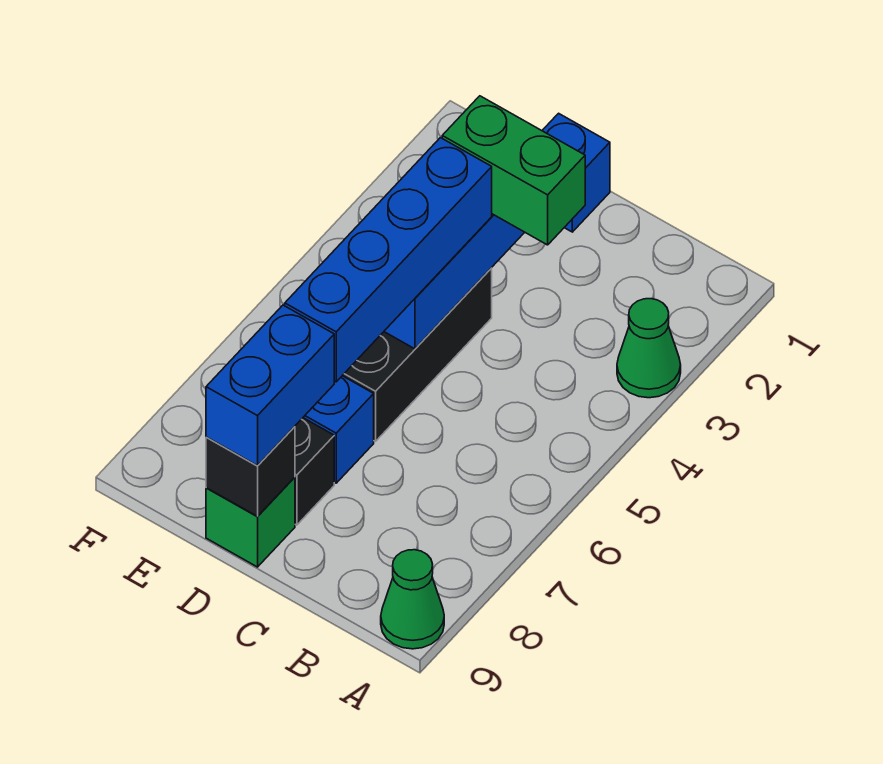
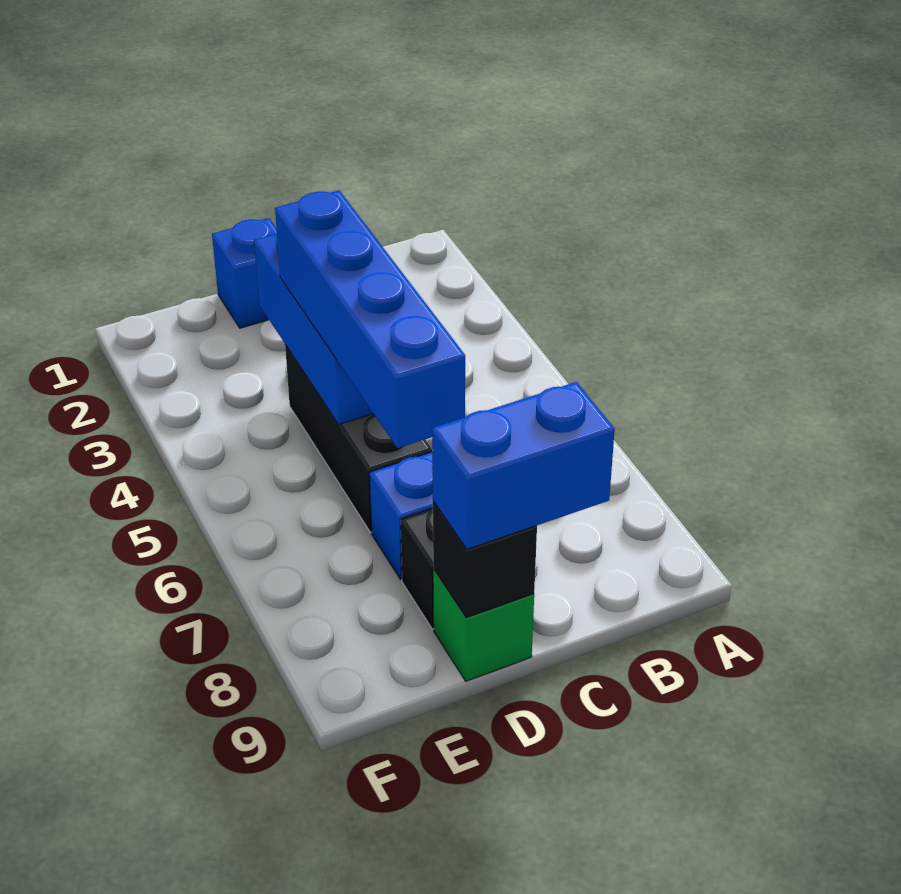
green cone A3 level 1 -> none
green cone A9 level 1 -> none
green brick C3:D3 level 3 -> none
blue brick D8:D9 level 3 -> blue brick C9:D9 level 3

